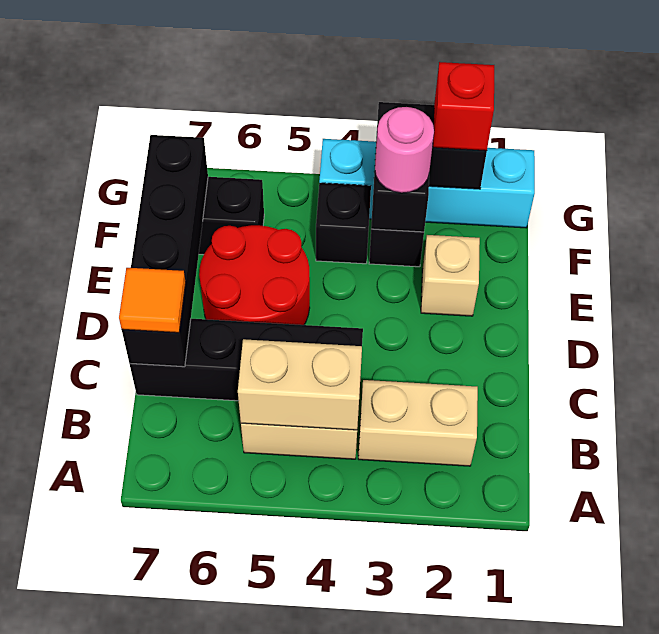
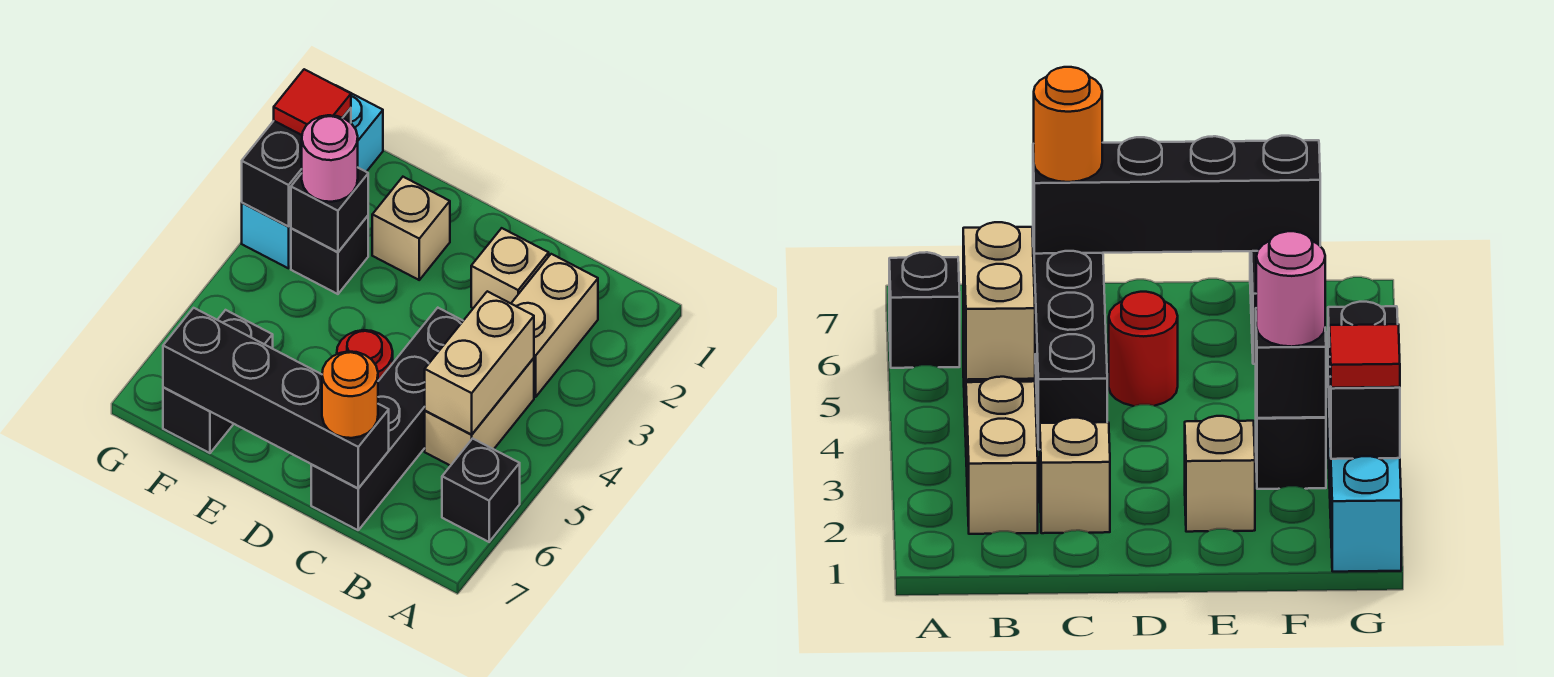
none -> tan brick C2 level 1
orange tile C7 level 3 -> orange round brick C7 level 3
red round brick D5:E6 level 1 -> red round brick D5 level 1
black brick F4 level 1 -> black brick A6 level 1
cyan brick G1:G4 level 1 -> cyan brick G1:G3 level 1
red brick G2 level 3 -> red tile G2 level 3

